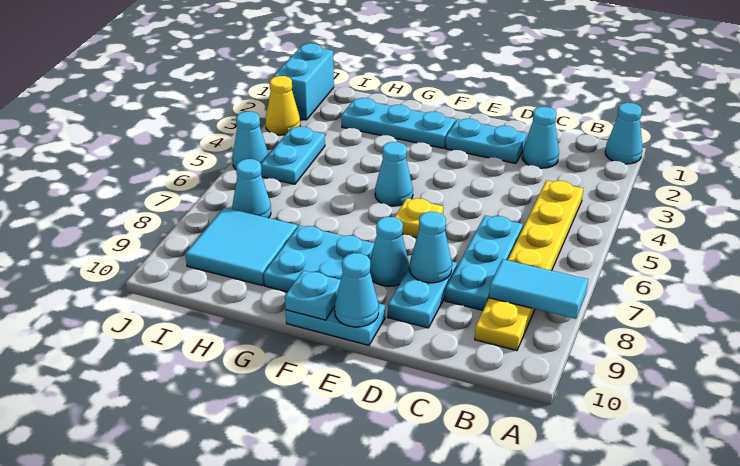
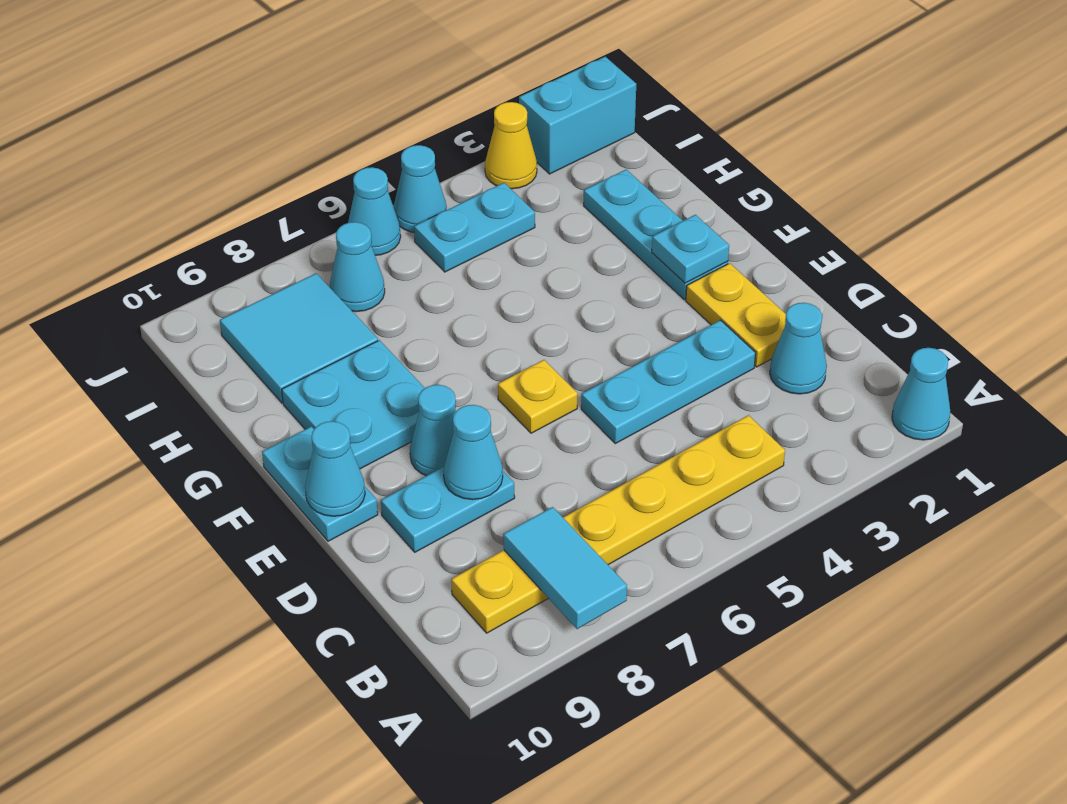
cyan plate C6:C8 level 1 -> cyan plate D3:D5 level 1
cyan plate D2:E2 level 1 -> yellow plate D2:E2 level 1
cyan cone F5 level 1 -> cyan cone J6 level 1
cyan plate F10 level 2 -> cyan plate F2 level 2

